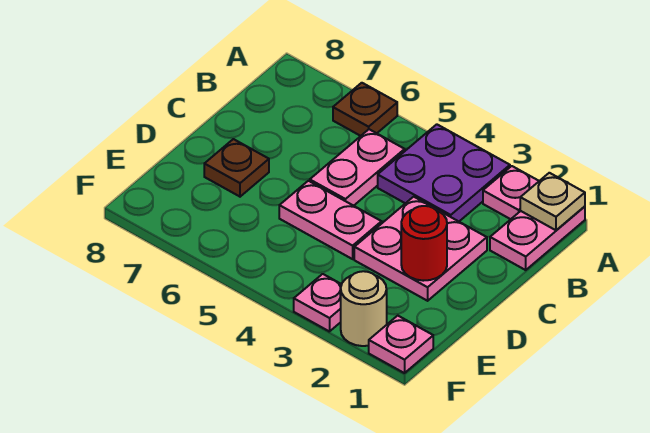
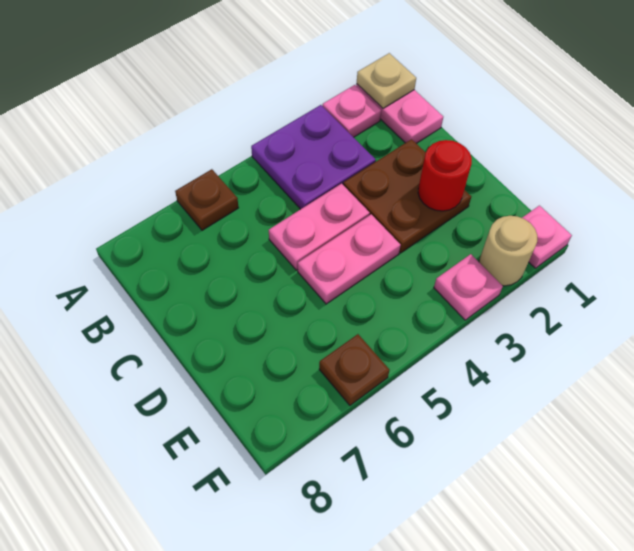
pink plate B5:C5 level 1 -> pink plate C4:C5 level 1
pink plate C2:D3 level 1 -> brown plate C2:D3 level 1
brown plate D7 level 1 -> brown plate F6 level 1

